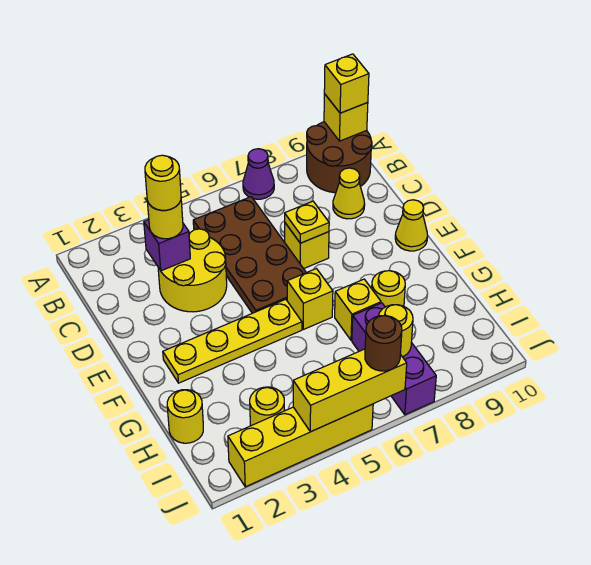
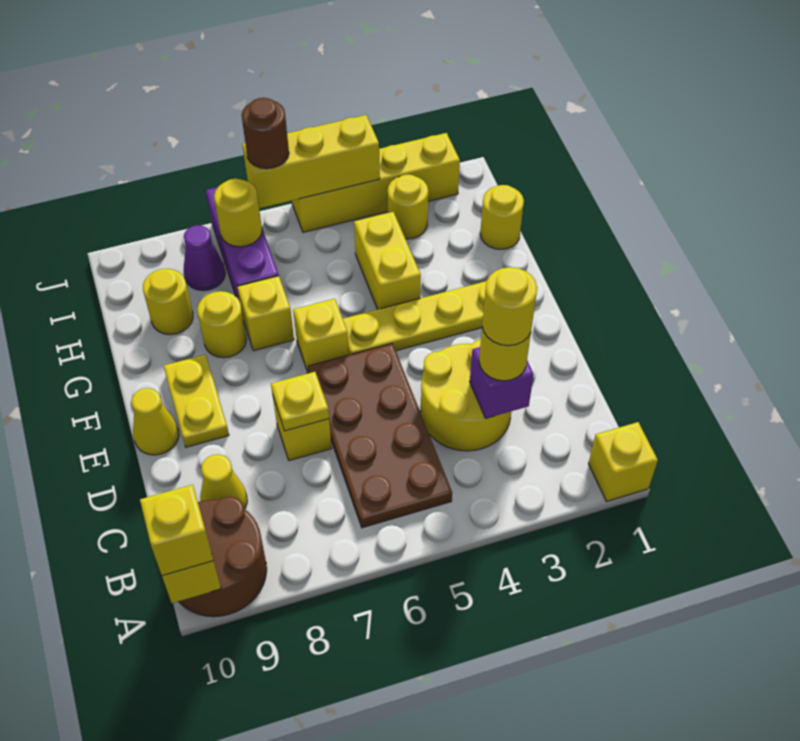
none -> yellow brick A1 level 1
purple cone A7 level 1 -> purple cone I8 level 1
none -> yellow plate E9:F9 level 1
none -> yellow brick G4:H4 level 1
none -> yellow round brick H9 level 1

